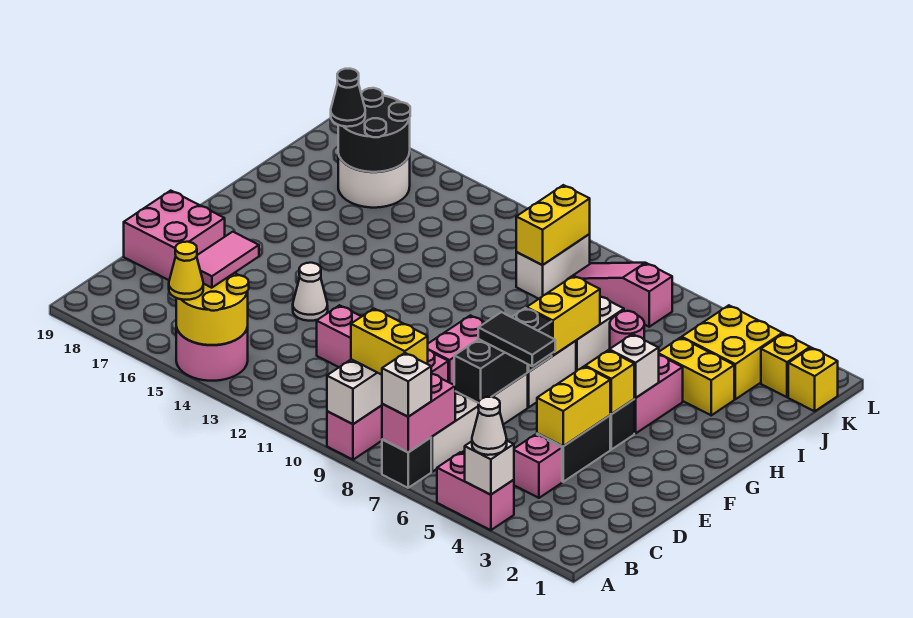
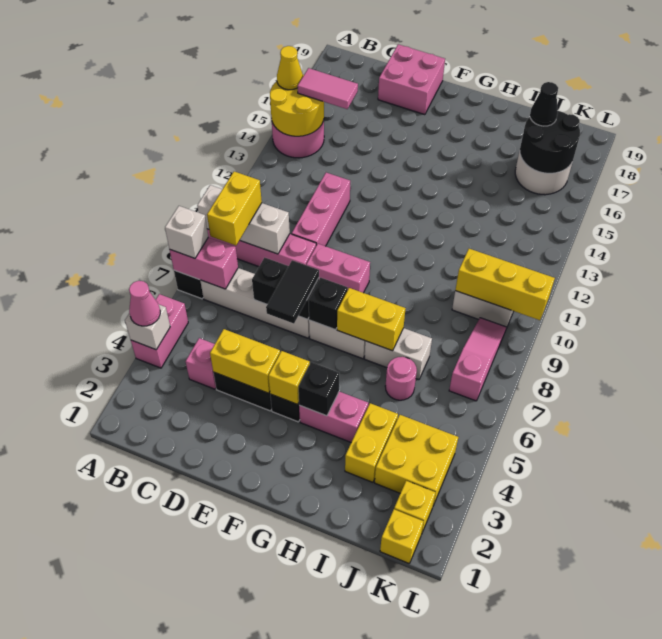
white cone A4 level 3 -> pink cone A4 level 3
white cone E14 level 1 -> none
white brick G4 level 2 -> black brick G4 level 2
yellow brick J10:K10 level 2 -> yellow brick J10:L10 level 2

